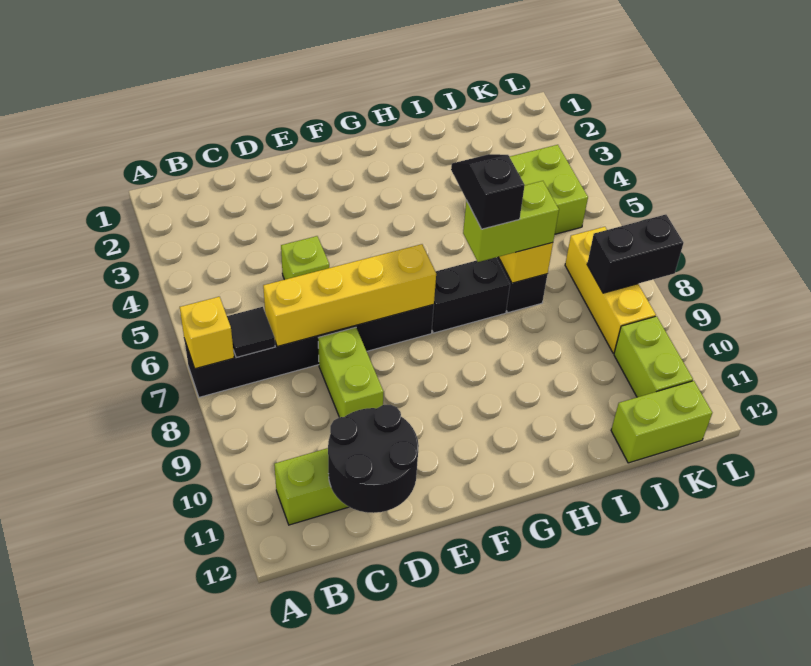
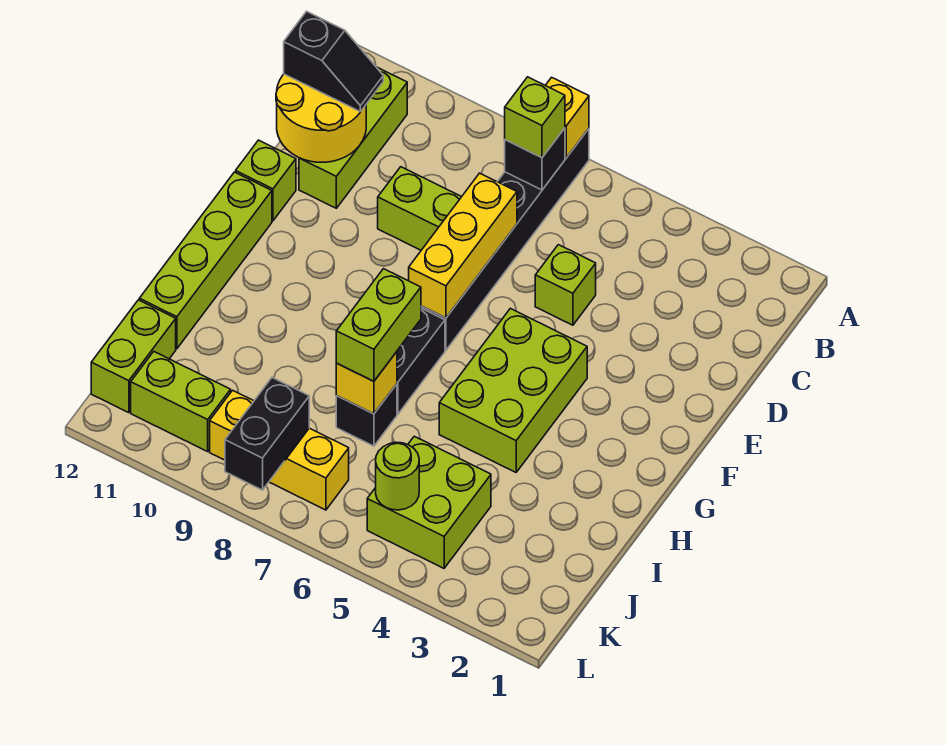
black tile B7 level 2 -> black brick B7 level 2
none -> lime brick B7 level 3
yellow brick C7:F7 level 2 -> yellow brick D7:F7 level 2
black round brick C11:D12 level 2 -> yellow round brick C11:D12 level 2
none -> lime brick E12 level 1
none -> lime brick F4:H5 level 1
none -> lime brick F12:I12 level 1
black slope H6:H7 level 4 top 7 -> black slope C11:C12 level 3 top 12
none -> lime round brick K5 level 2

